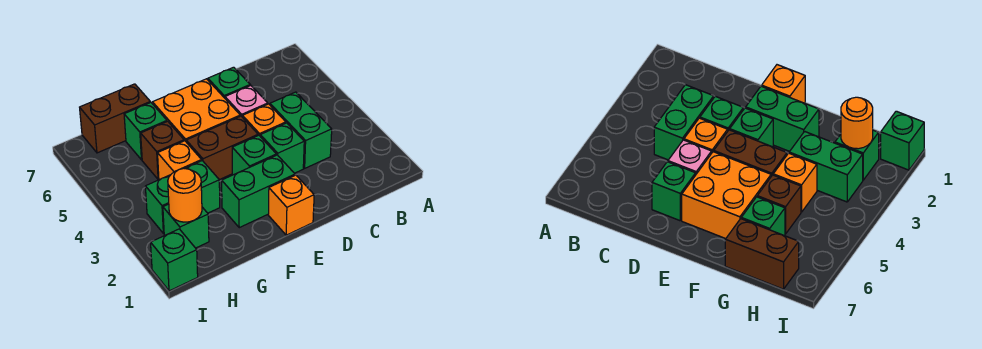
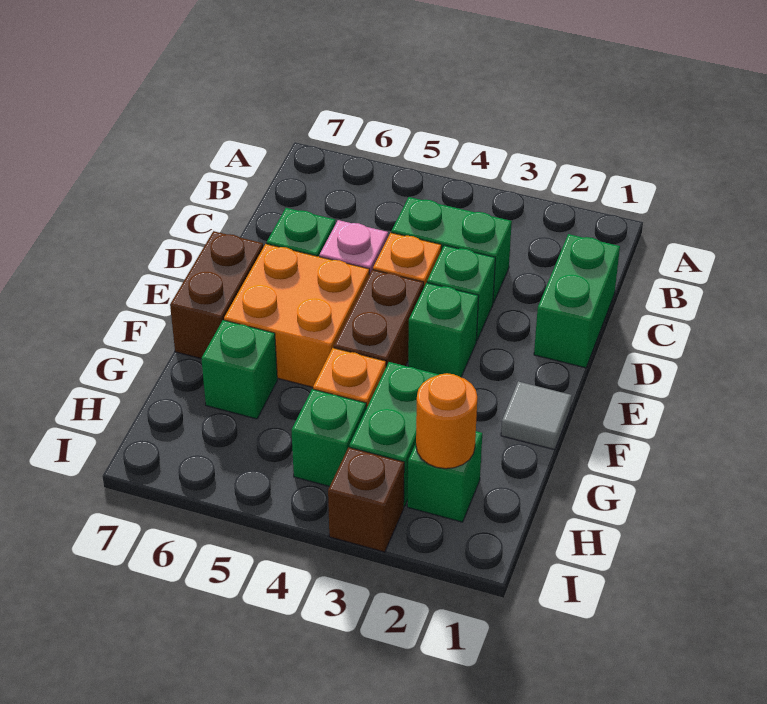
orange brick E1 level 1 -> none
green brick E2:F2 level 1 -> green brick C1:D1 level 1
none -> grey tile F1 level 1
brown brick G5 level 1 -> brown brick I3 level 1
brown brick G7:H7 level 1 -> brown brick E7:F7 level 1
green brick I1 level 1 -> green brick H4 level 1

